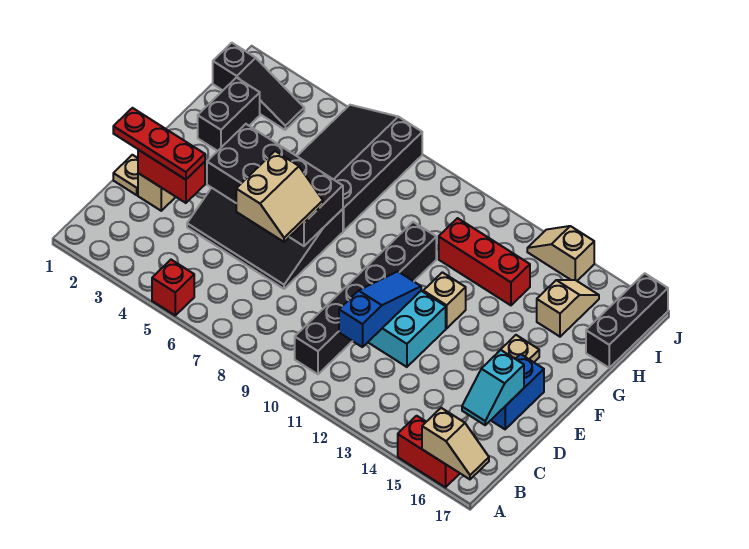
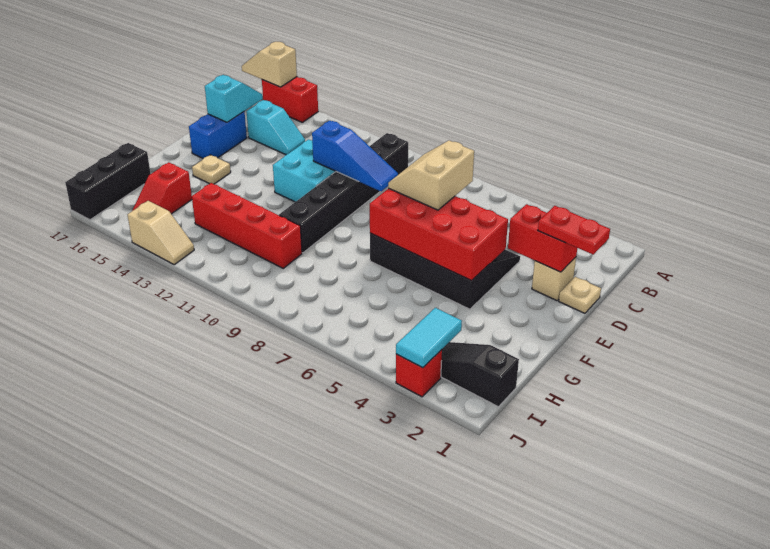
red brick A5 level 1 -> red brick J3 level 1
blue slope C11:E11 level 2 top C -> blue slope D9:D11 level 2 top 11
none -> cyan slope C14:C15 level 1 top 15
red plate D1:D3 level 3 -> red plate D1:D2 level 3
black brick E4:F7 level 2 -> red brick E4:F7 level 2
tan brick F12 level 1 -> none
black brick G2:H2 level 1 -> none
black slope G5:J7 level 1 top 7 -> none
red brick H11:H13 level 1 -> red brick H10:H13 level 1
tan slope H15:I15 level 1 top H -> red slope H15:I15 level 1 top H
none -> cyan tile I3:J3 level 2

